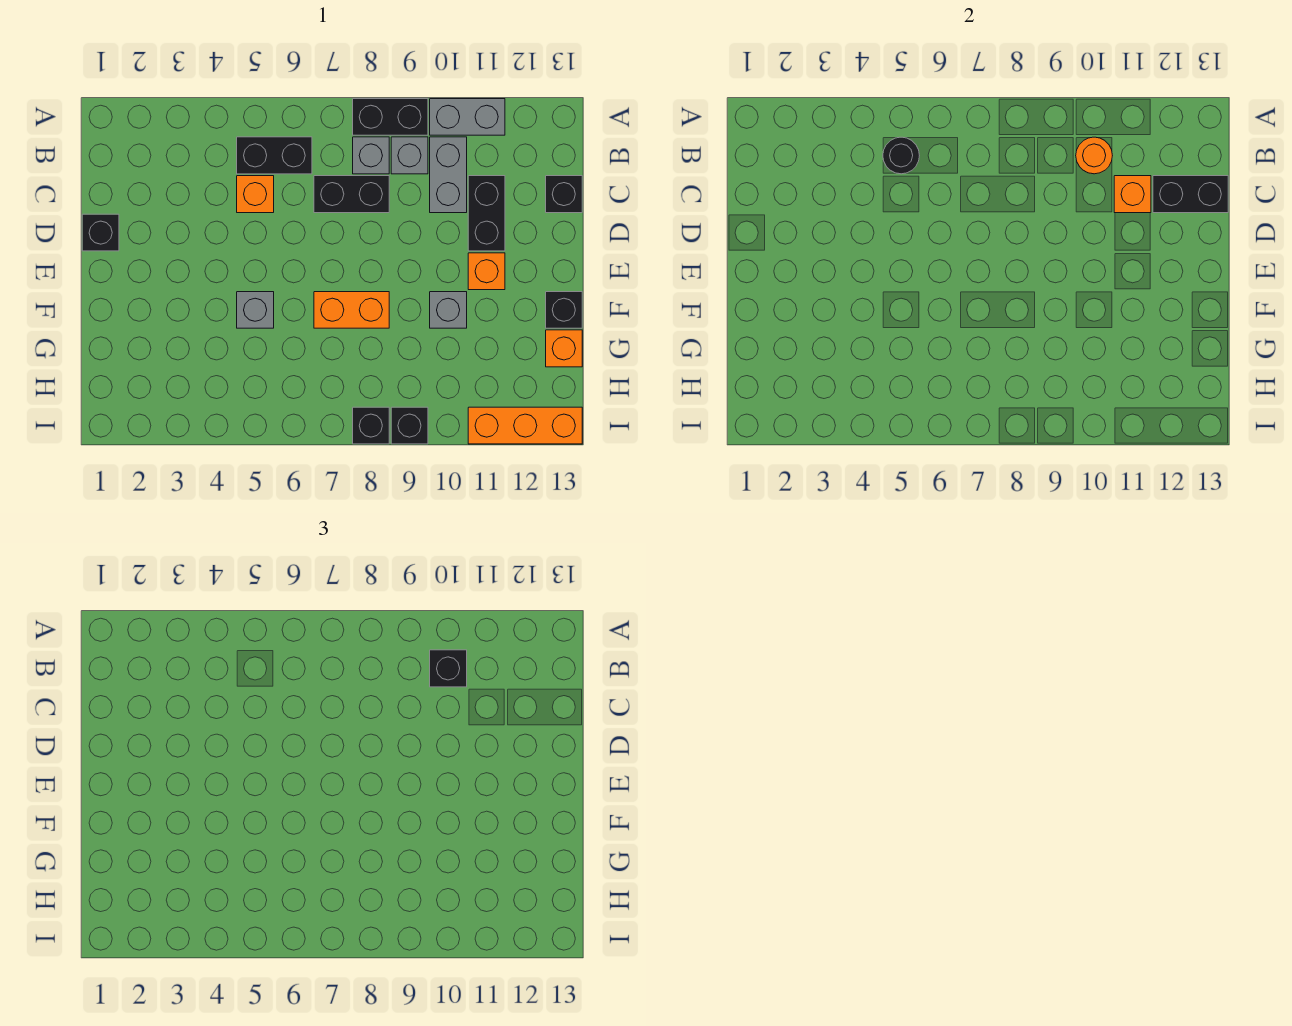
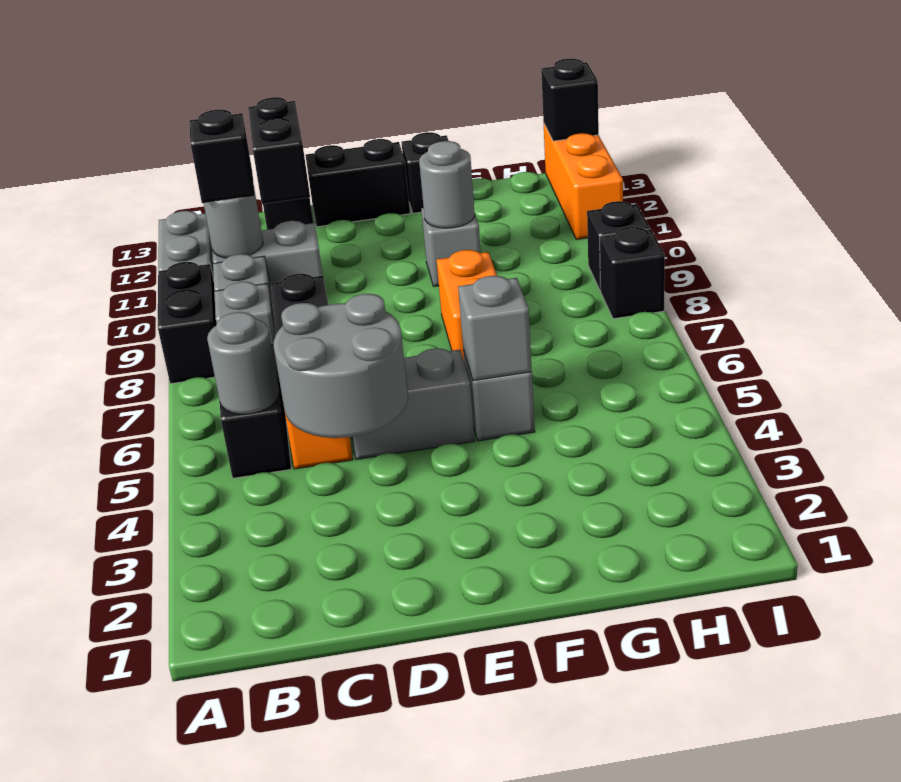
black round brick B5 level 2 -> grey round brick B5 level 2
orange round brick B10 level 2 -> grey round brick B10 level 2
none -> grey round brick C4:D5 level 2
black brick C11:D11 level 1 -> black brick D13:E13 level 1
orange brick C11 level 2 -> none
black brick D1 level 1 -> black brick I13 level 2
none -> grey brick D5:E5 level 1
orange brick E11 level 1 -> none
none -> grey brick F5 level 2
none -> grey round brick F10 level 2
orange brick G13 level 1 -> none

